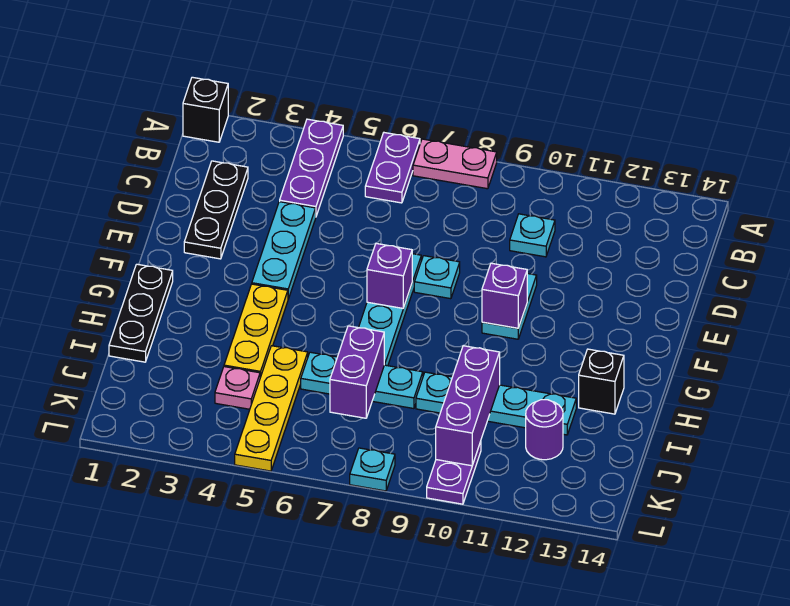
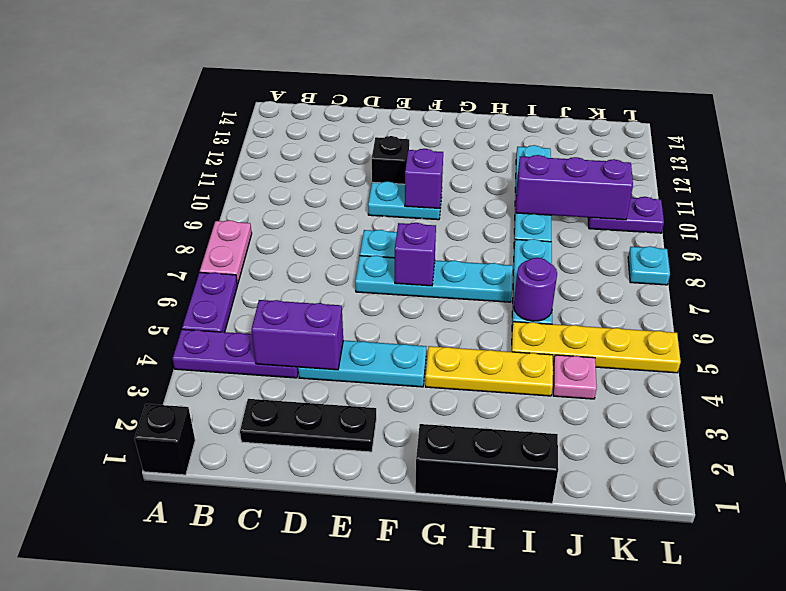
purple plate A6:B6 level 1 -> purple plate A5:A6 level 1
cyan plate C10 level 1 -> none
black plate G1:I1 level 1 -> black brick G1:I1 level 1
black brick H13 level 1 -> black brick E11 level 1
purple brick I7:J7 level 2 -> purple brick C4:D4 level 2
purple round brick J12 level 1 -> purple round brick I6 level 2

